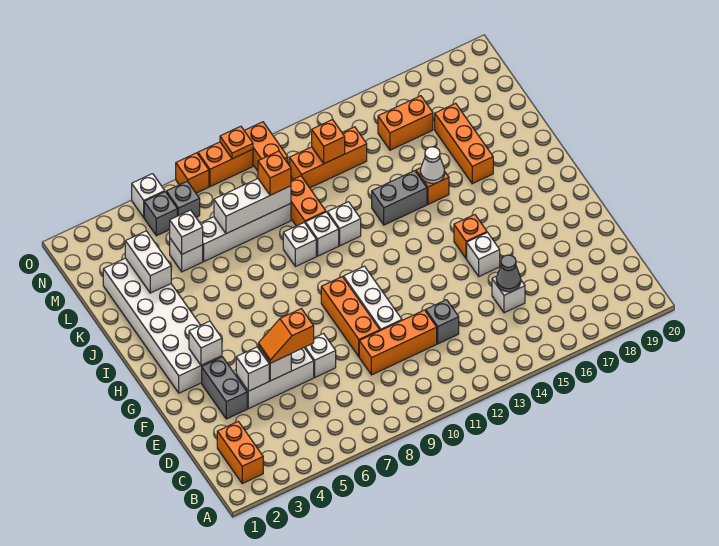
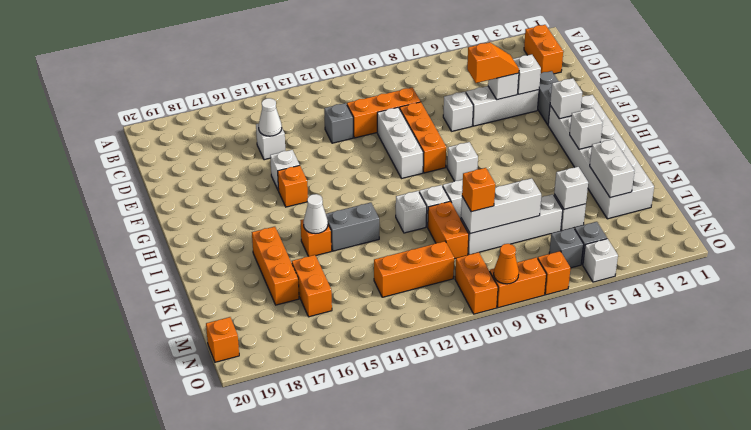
grey cone D15 level 2 -> white cone D15 level 2
none -> white brick H8 level 1
none -> white brick I3 level 2
orange brick M12 level 2 -> orange brick N20 level 1
orange brick M15:M16 level 1 -> orange brick L16:M16 level 1
orange plate O9 level 2 -> orange cone O9 level 2

